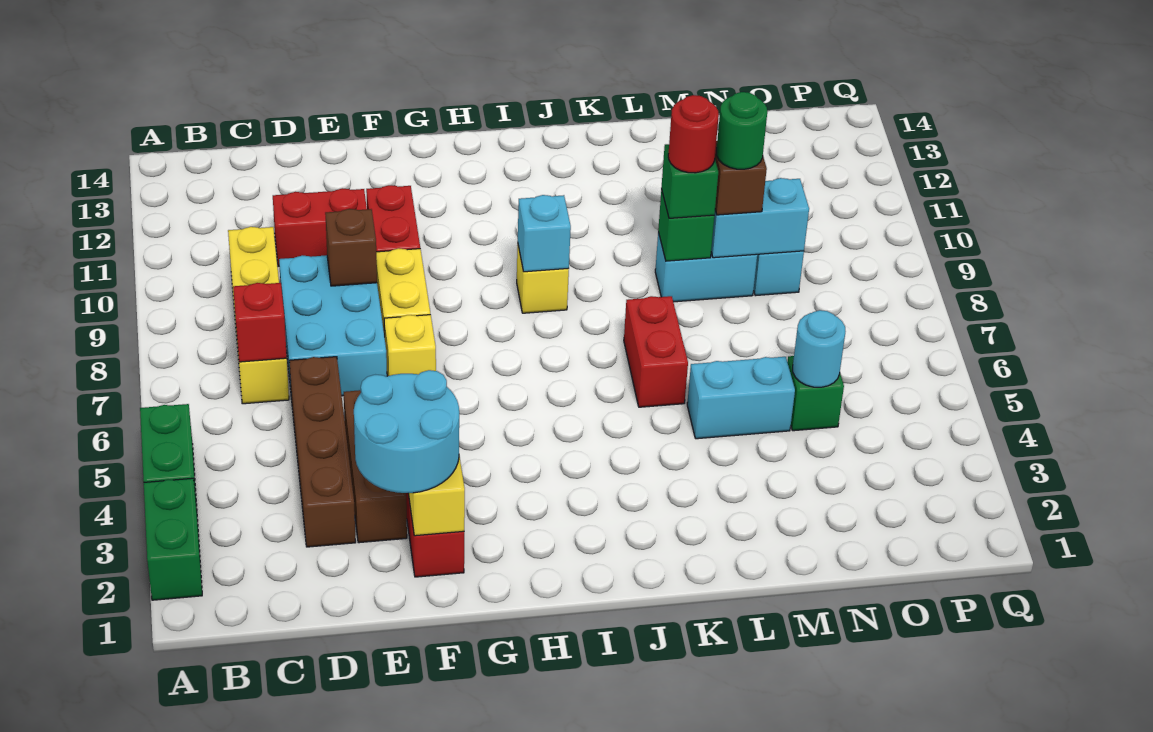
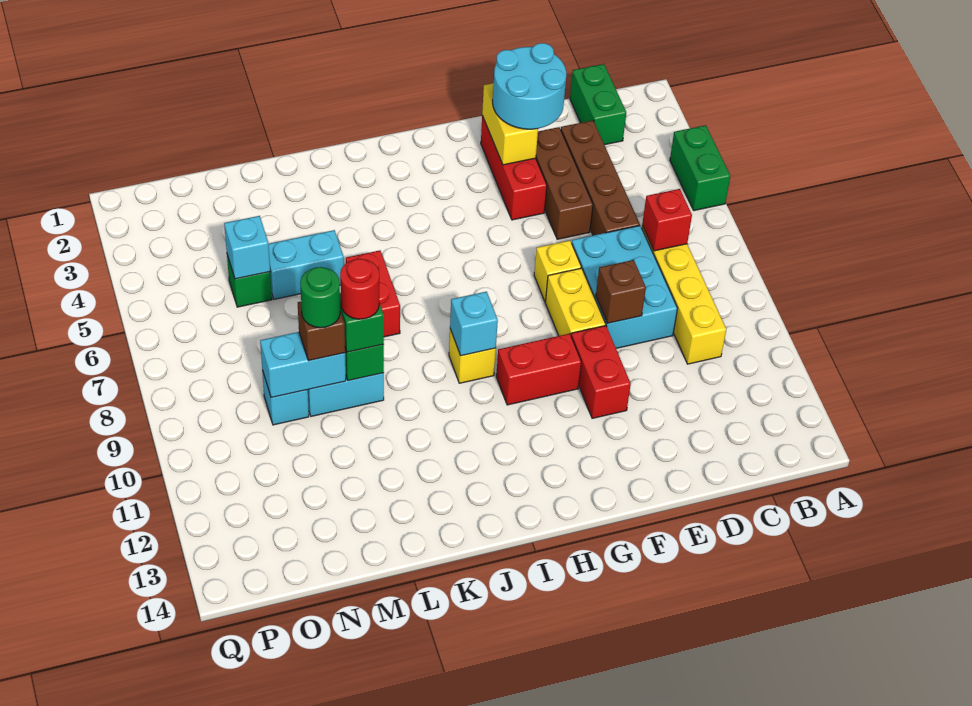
green brick A2:A3 level 1 -> green brick C1:C2 level 1
red brick D11:E11 level 1 -> red brick G10:H10 level 1
cyan round brick N5 level 2 -> cyan brick N5 level 2

